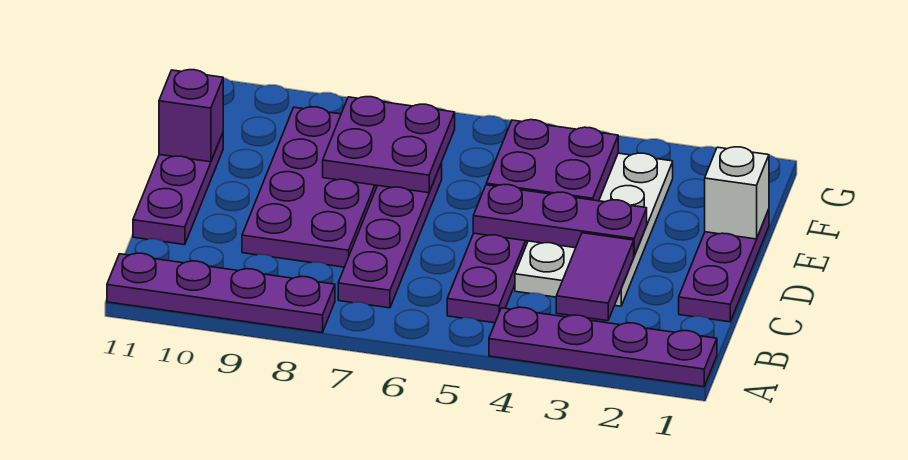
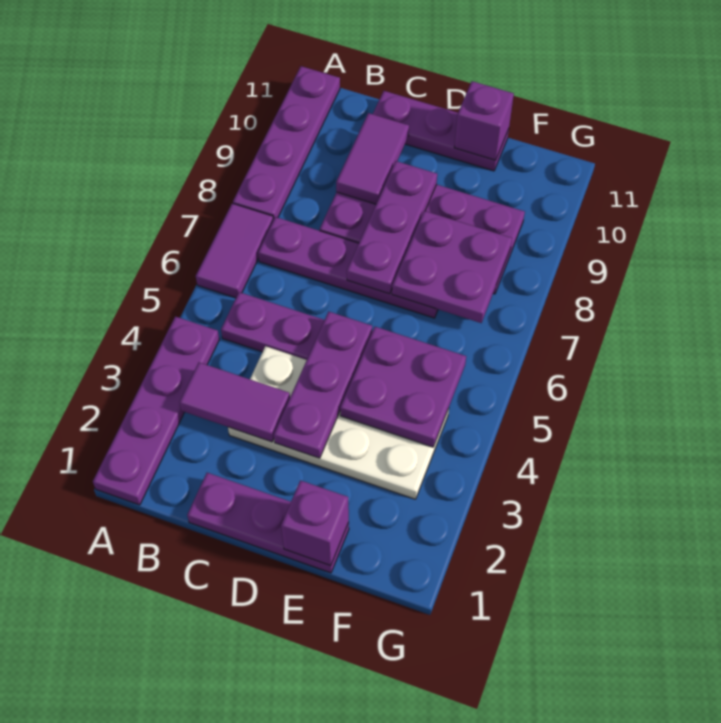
none -> purple tile A6:A7 level 1
none -> purple tile C9:C10 level 2
none -> purple plate D7:D9 level 2
white brick E1 level 2 -> purple brick E1 level 2

